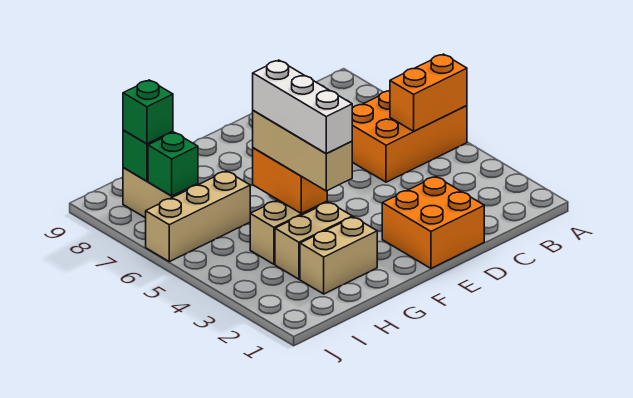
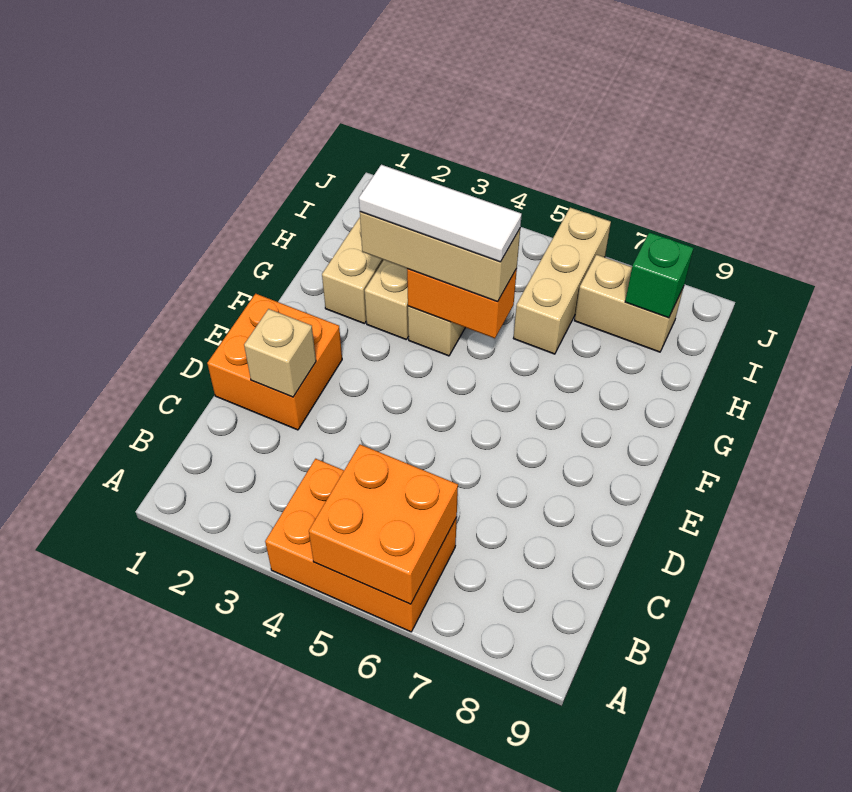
orange brick A5:C6 level 1 -> orange brick A4:B6 level 1
orange brick A5:B5 level 2 -> orange brick A5:B6 level 2
none -> tan brick D2 level 2
white brick G3:G5 level 4 -> white tile G3:G5 level 4
green brick I7 level 2 -> none
green brick I8 level 3 -> none

